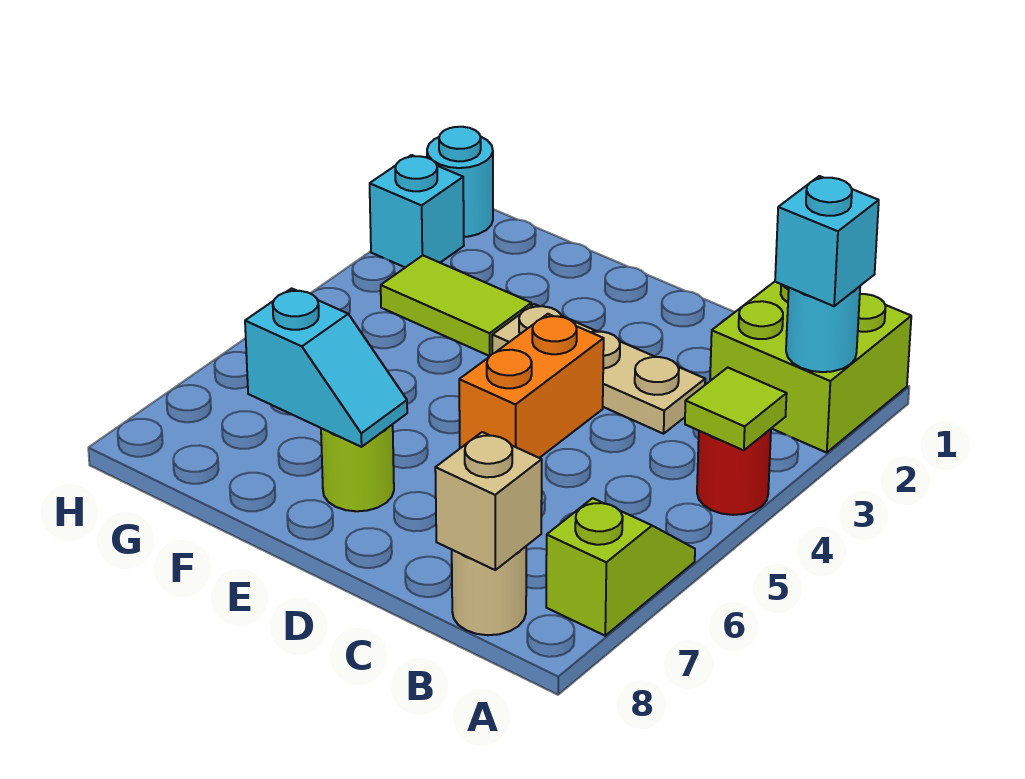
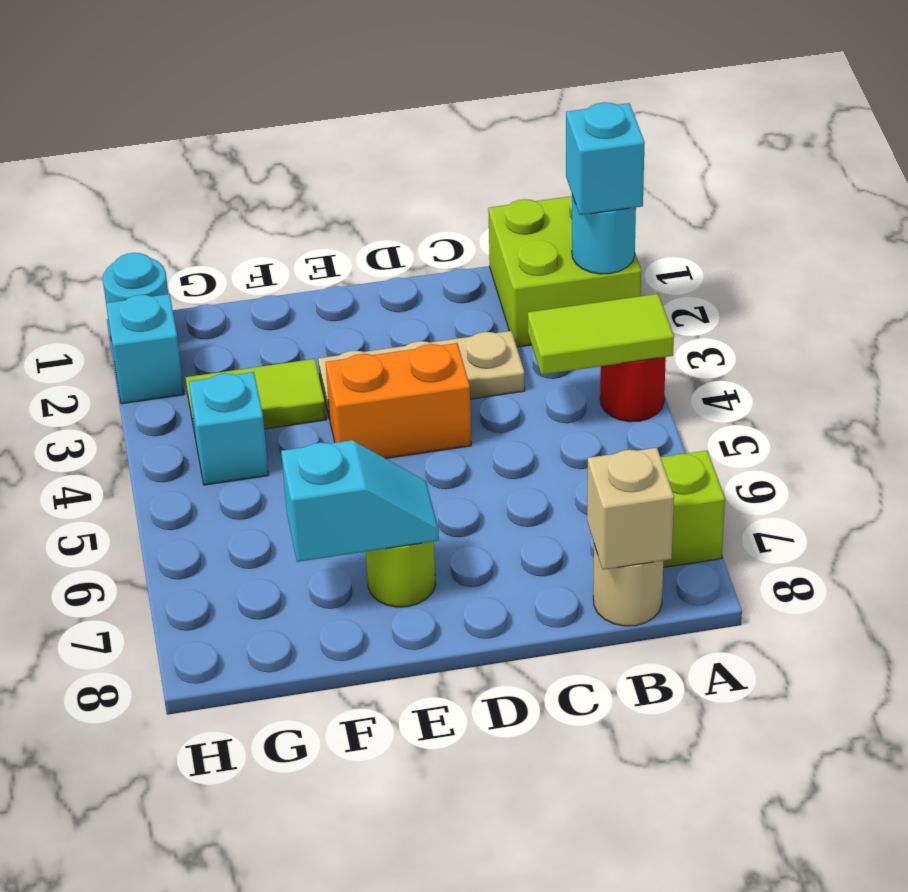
lime tile A4 level 2 -> lime tile A4:B4 level 2
orange brick D4:D5 level 1 -> orange brick D4:E4 level 1
none -> cyan brick G4 level 1

